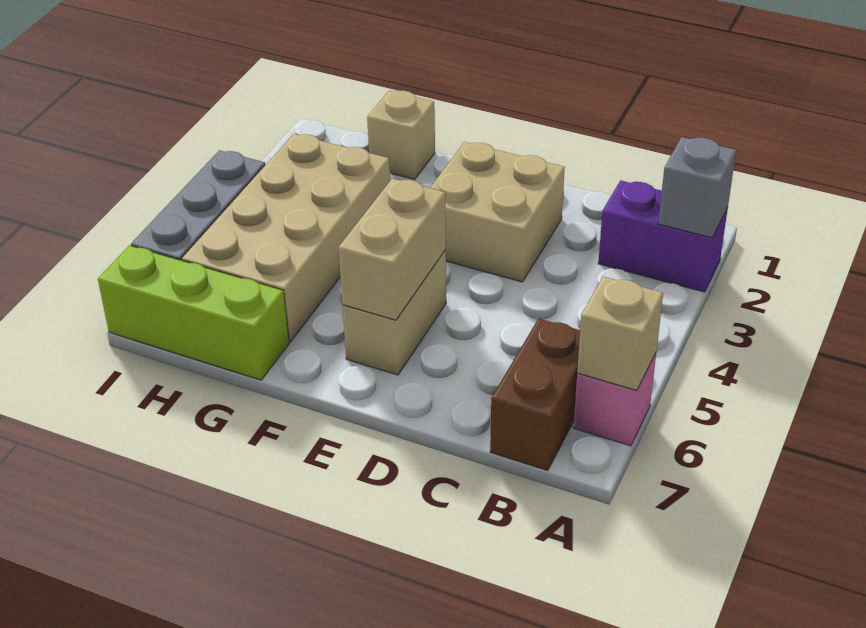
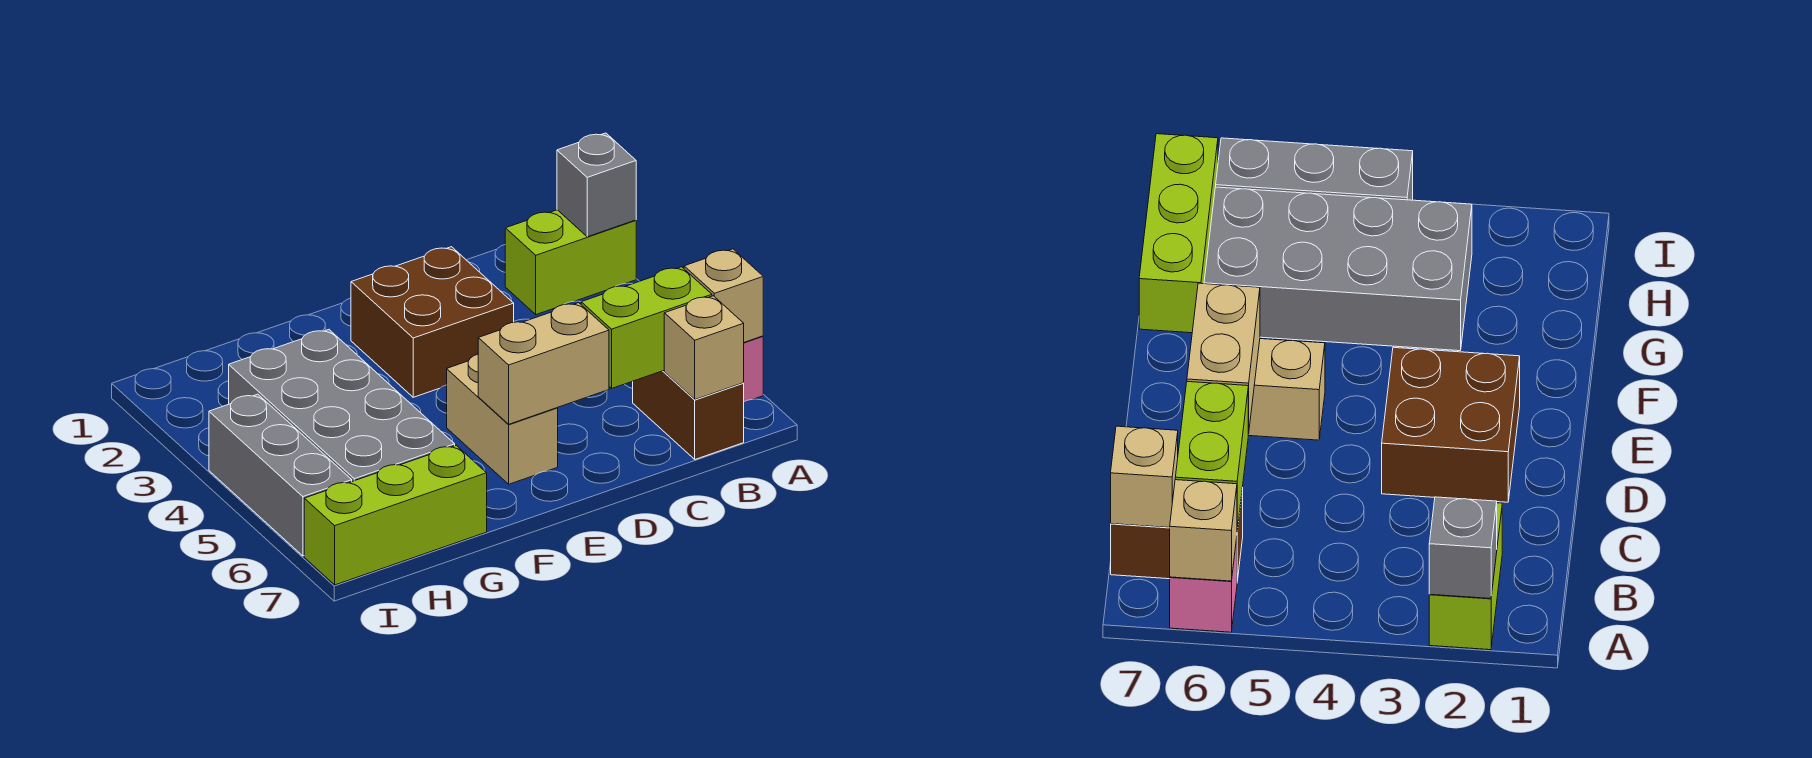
purple brick A2:B2 level 1 -> lime brick A2:B2 level 1
none -> lime brick B6:C6 level 2
tan brick D2:E3 level 1 -> brown brick D2:E3 level 1
tan brick E5:E6 level 2 -> tan brick D6:E6 level 2
tan brick G1 level 1 -> tan brick B7 level 2
tan brick G3:H6 level 1 -> grey brick G3:H6 level 1

